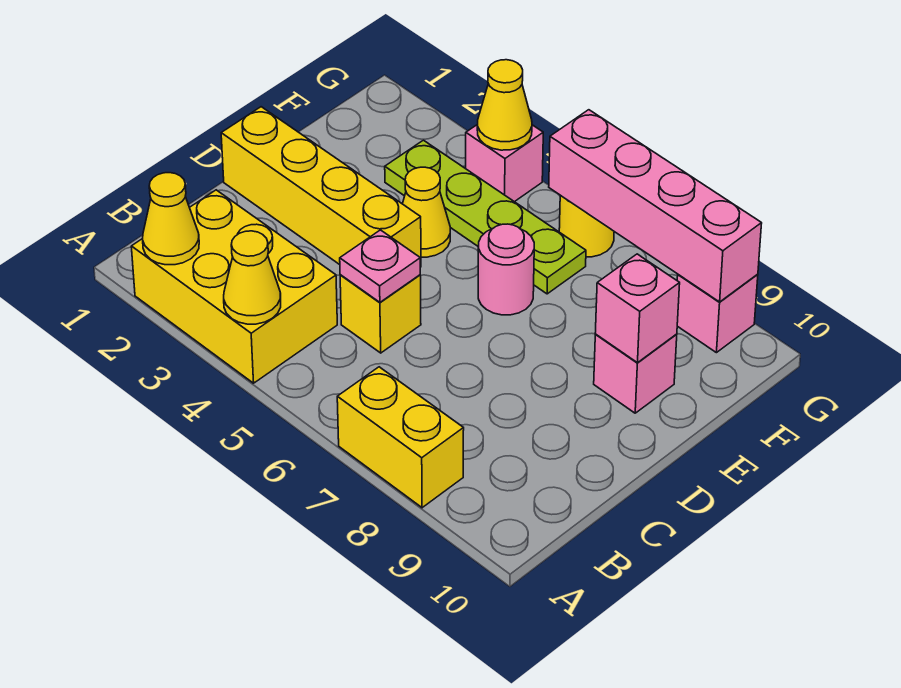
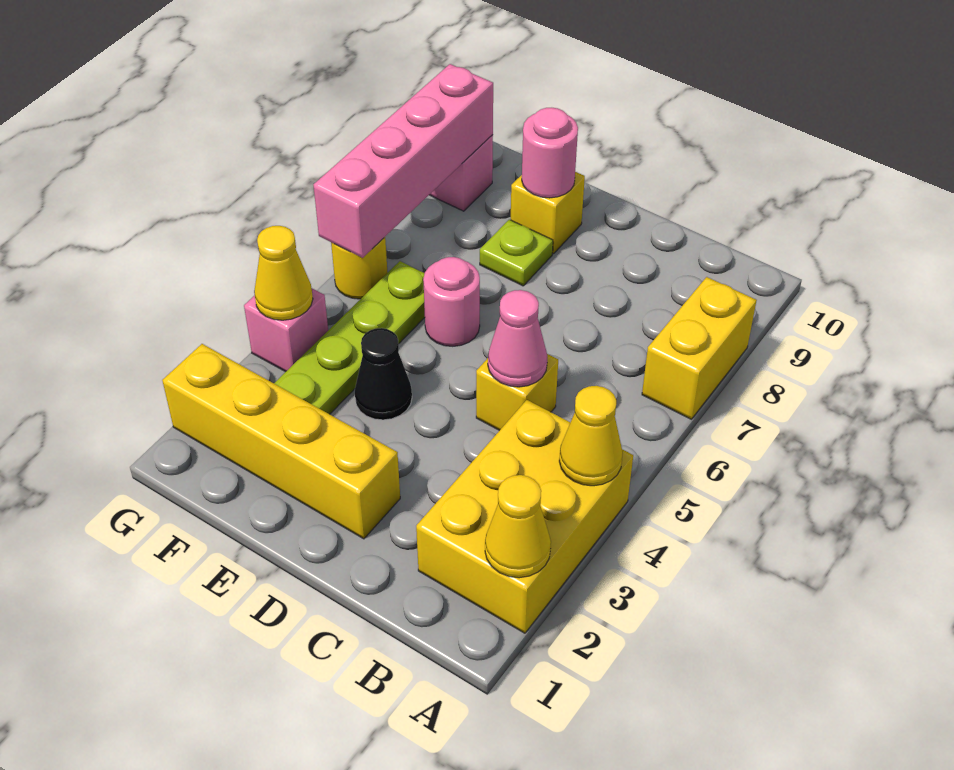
pink plate C5 level 2 -> pink cone C5 level 2
yellow brick D1:D4 level 1 -> yellow brick D2:G2 level 1
yellow cone E4 level 1 -> black cone E4 level 1
none -> lime plate E8 level 1
pink brick E9 level 1 -> yellow brick E9 level 1
pink brick E9 level 2 -> pink round brick E9 level 2

